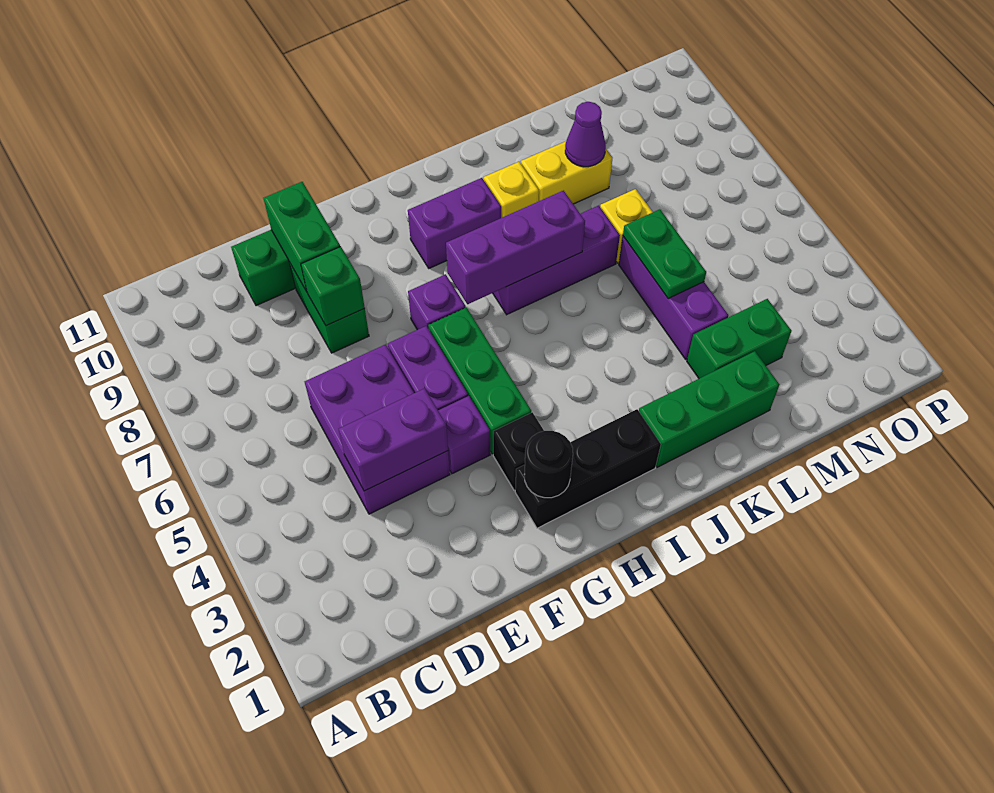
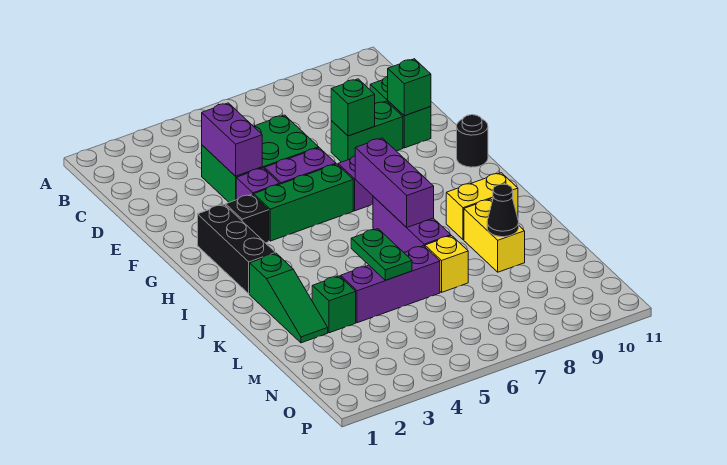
purple brick D4:E6 level 1 -> green brick D4:E6 level 1
green brick E9:E10 level 2 -> green brick E10 level 2
black round brick G2 level 2 -> black round brick G11 level 1
purple brick H9:I9 level 1 -> none
green brick J2:L2 level 1 -> green slope J2:L2 level 1 top J
yellow brick J9 level 1 -> yellow brick J9:J10 level 1
green brick L3:M3 level 1 -> green brick L3 level 1
green plate L5:L6 level 2 -> green plate K5:L5 level 2
purple cone L9 level 2 -> black cone L9 level 2

